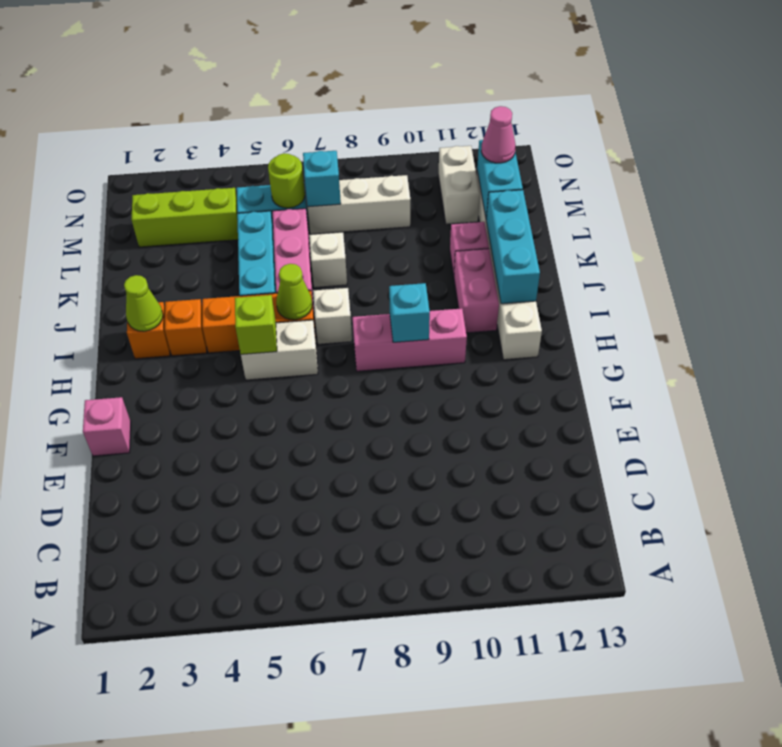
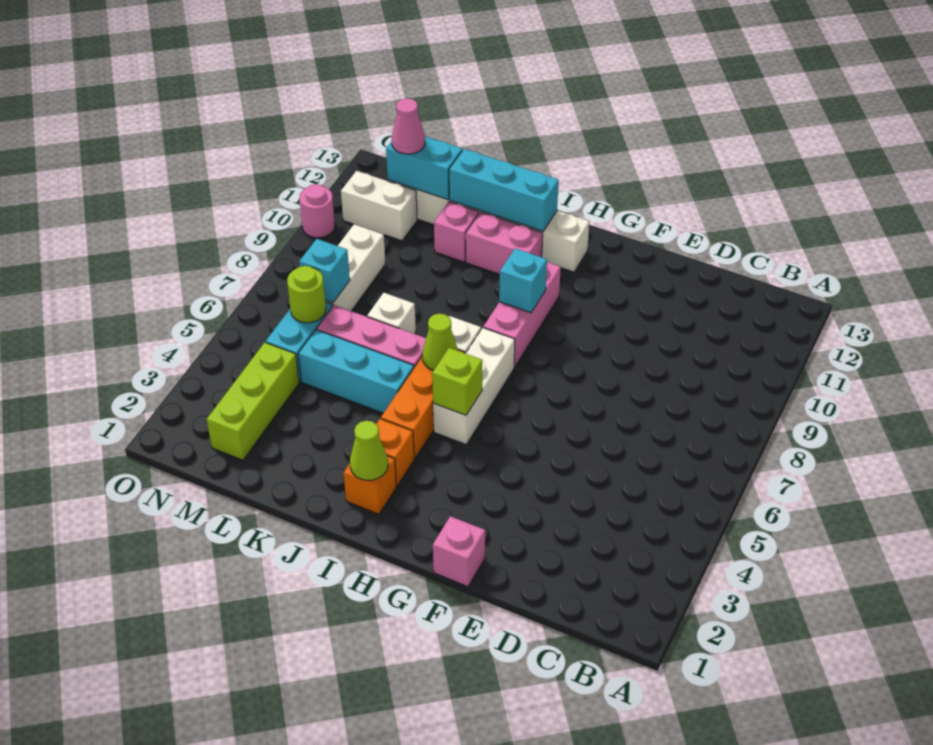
white brick H5:H6 level 1 -> white brick H5:H7 level 1
none -> pink round brick O10 level 1

